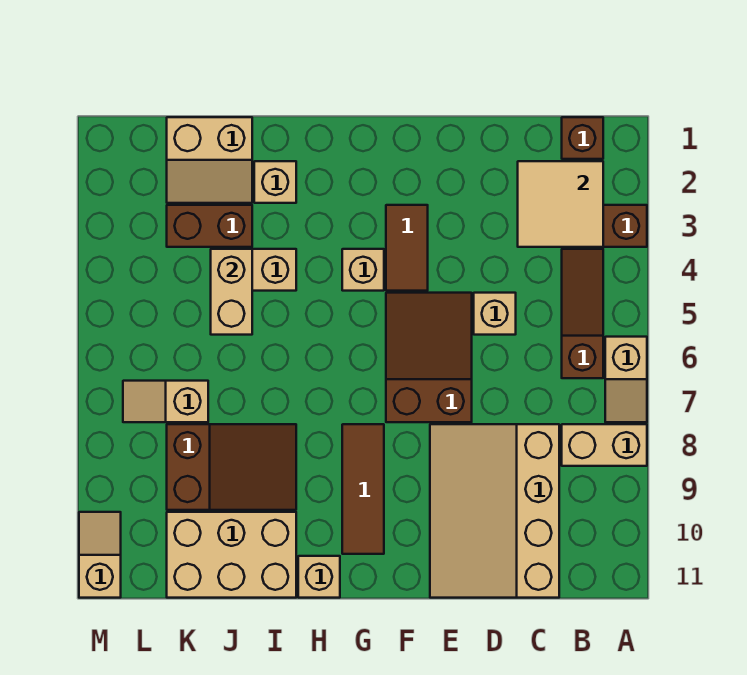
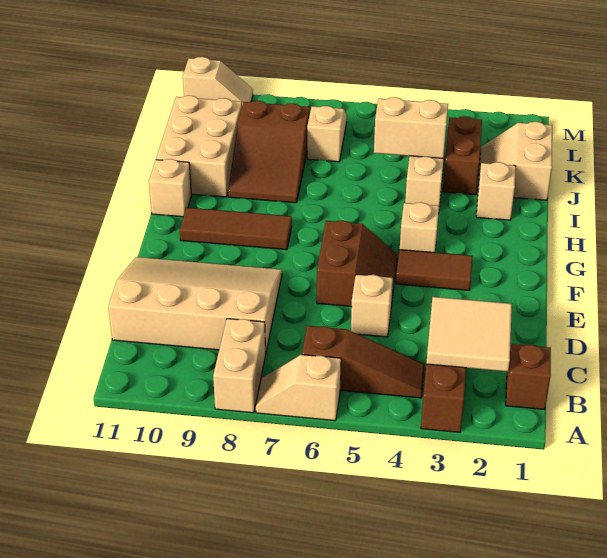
brown slope E5:F7 level 1 top 7 -> brown slope E5:F6 level 1 top 6

